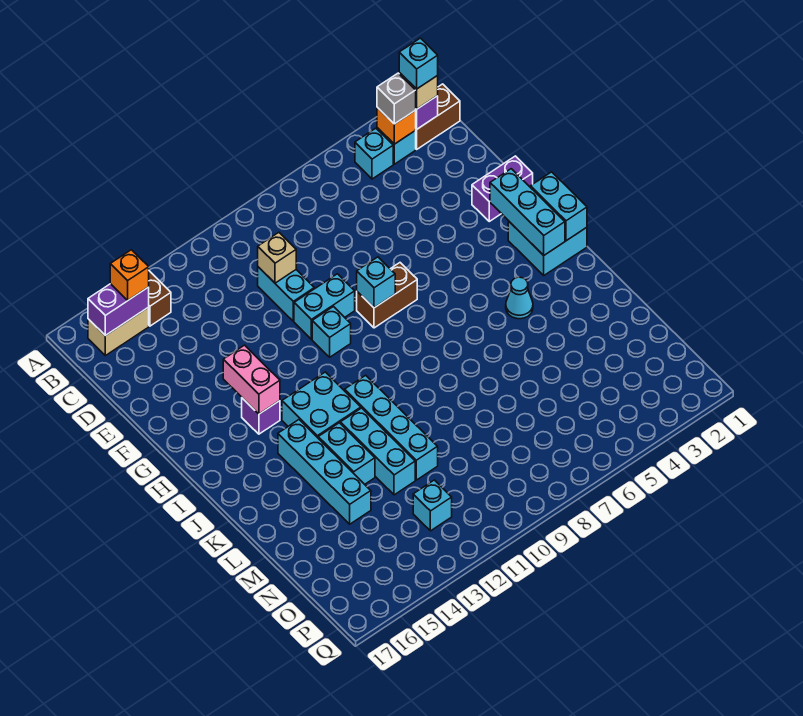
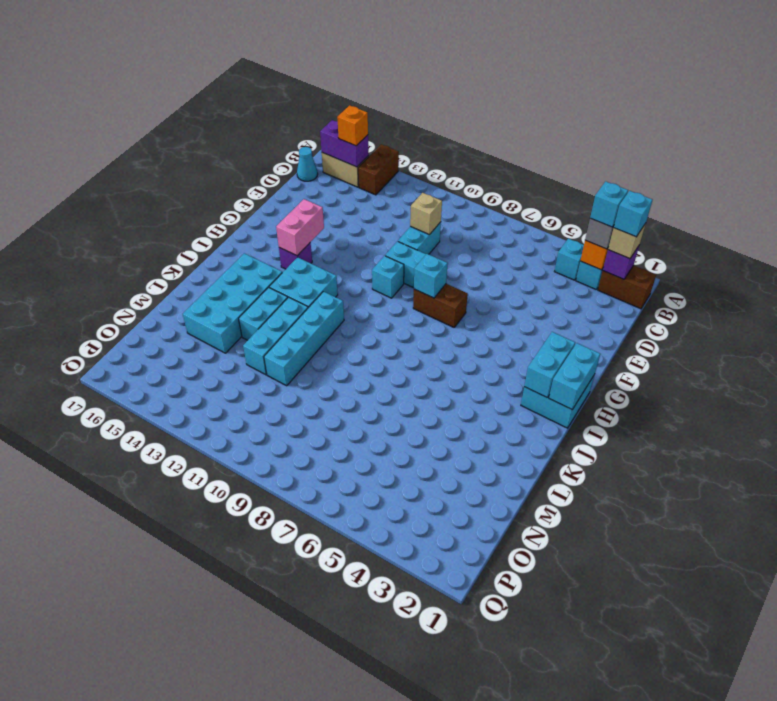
purple brick F1:F2 level 1 -> none
cyan brick G2:I2 level 2 -> cyan brick H2:I2 level 2
cyan cone J4 level 1 -> cyan cone C17 level 1
cyan brick J14:M14 level 1 -> cyan brick J14:M15 level 1
cyan brick O12 level 1 -> cyan brick B3 level 4

